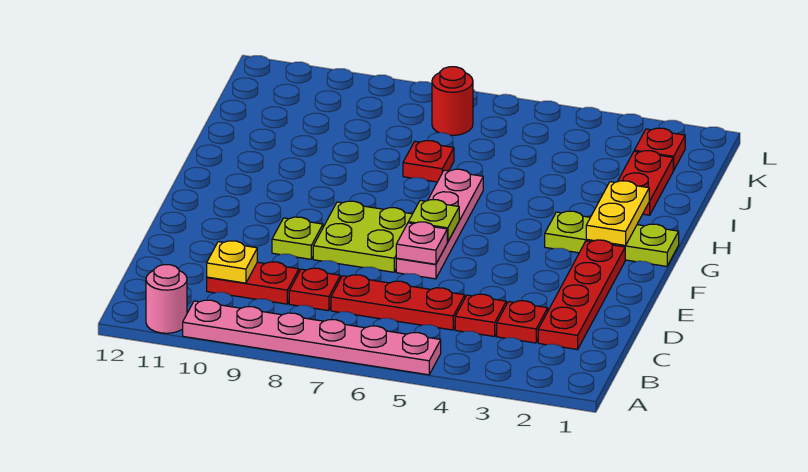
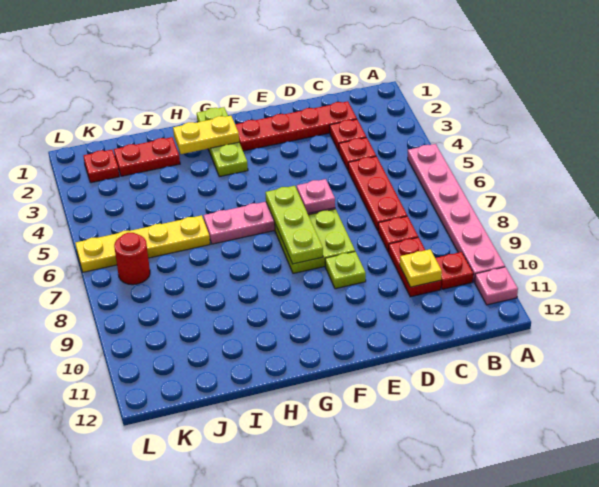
pink round brick A11 level 1 -> pink plate A11 level 1
lime plate F6 level 2 -> lime plate F6:F8 level 2
none -> yellow plate I6:L6 level 1
red plate I7 level 1 -> red plate B10 level 1

